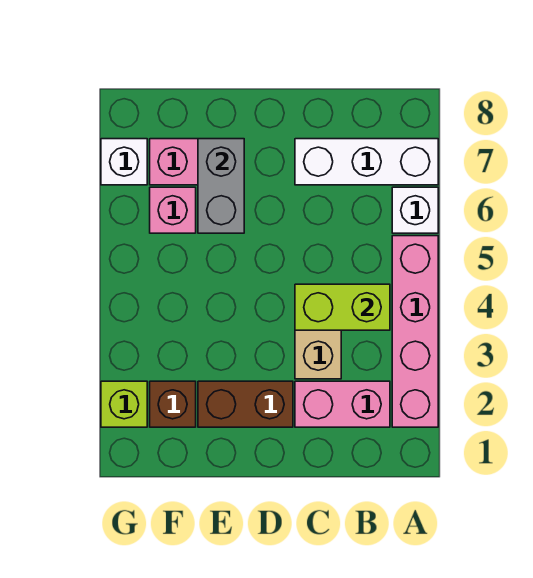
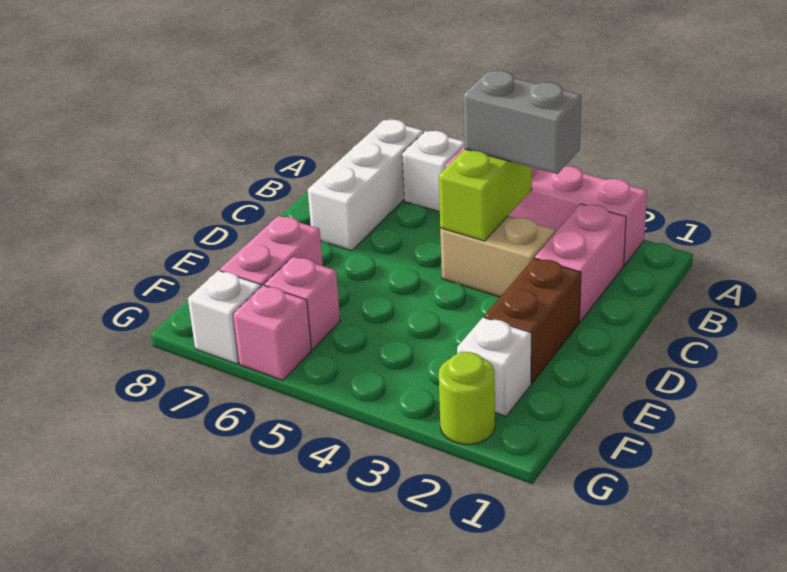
grey brick E6:E7 level 2 -> grey brick B3:B4 level 3
brown brick F2 level 1 -> white brick F2 level 1
lime brick G2 level 1 -> lime round brick G2 level 1
none -> pink brick G6 level 1

